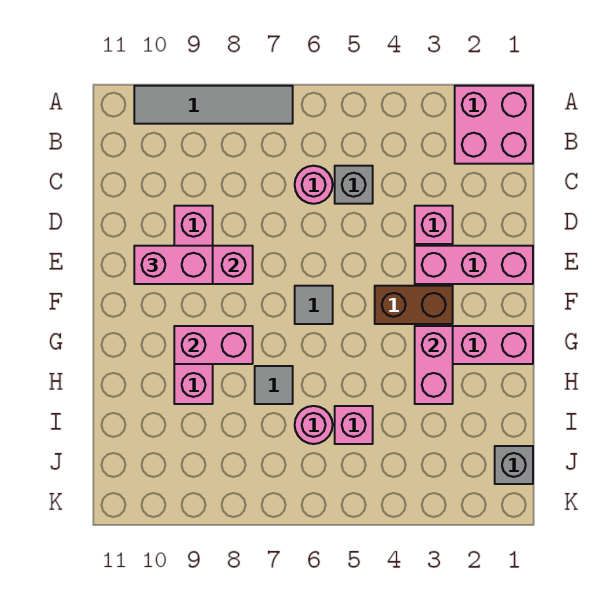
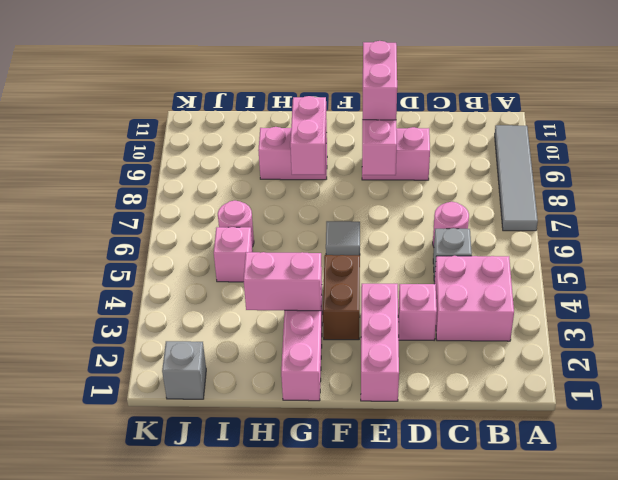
pink brick A1:B2 level 1 -> pink brick B3:C4 level 1
grey tile H7 level 1 -> none

